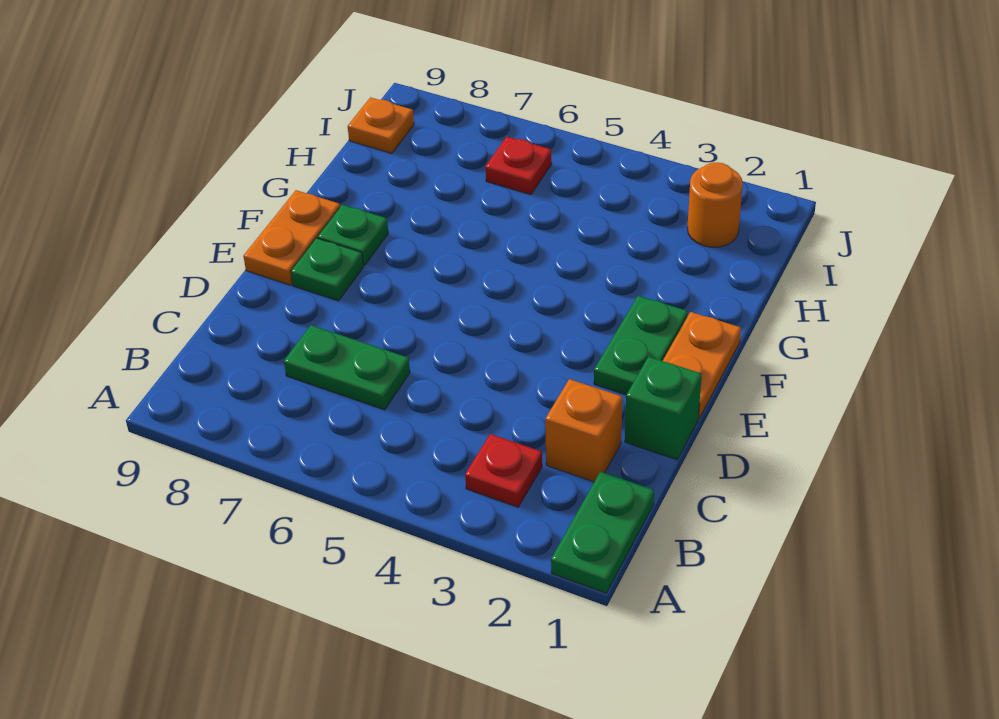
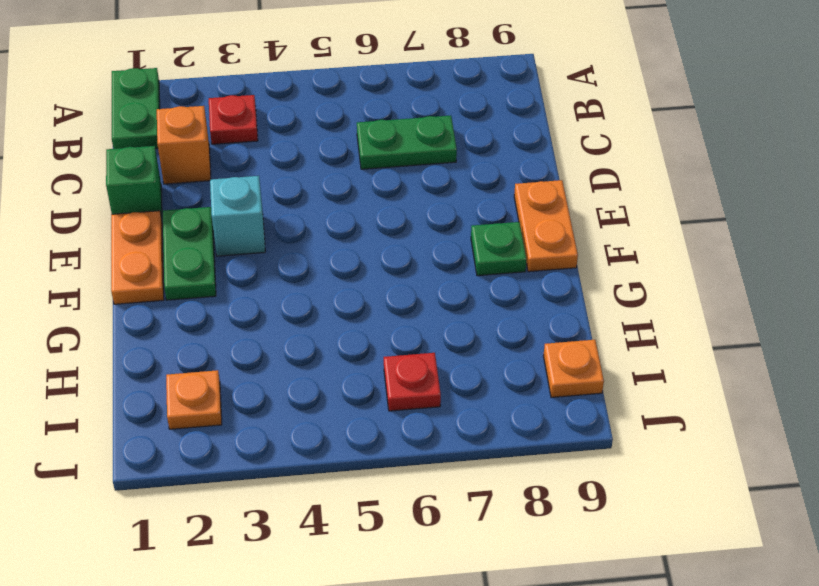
none -> cyan brick E3 level 1
green plate E8 level 1 -> none
orange round brick I2 level 1 -> orange plate I2 level 1

